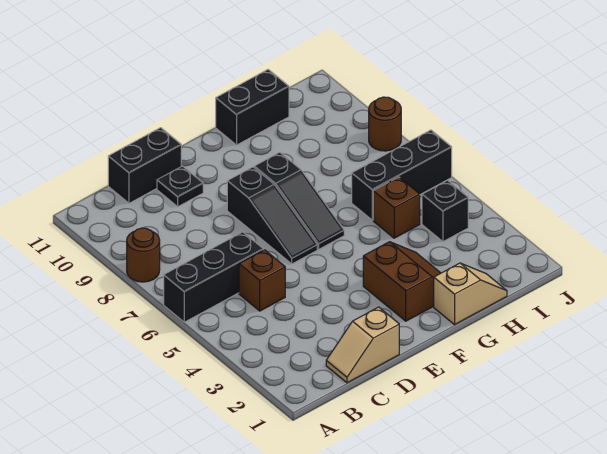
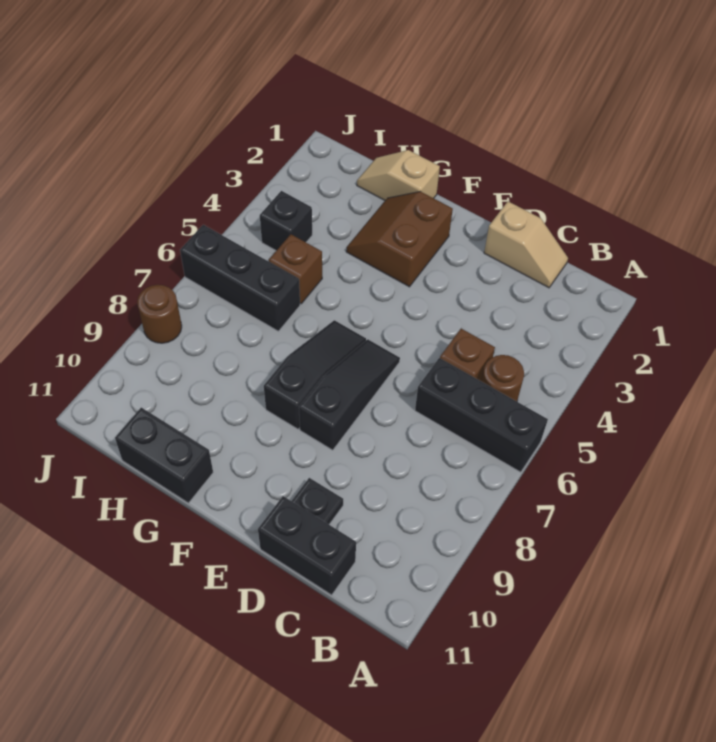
brown round brick A8 level 1 -> brown round brick B5 level 1

